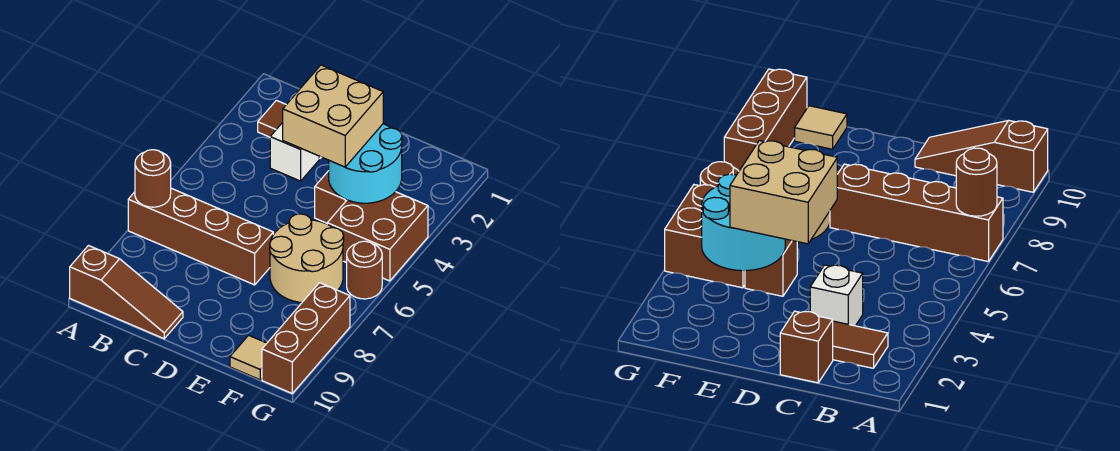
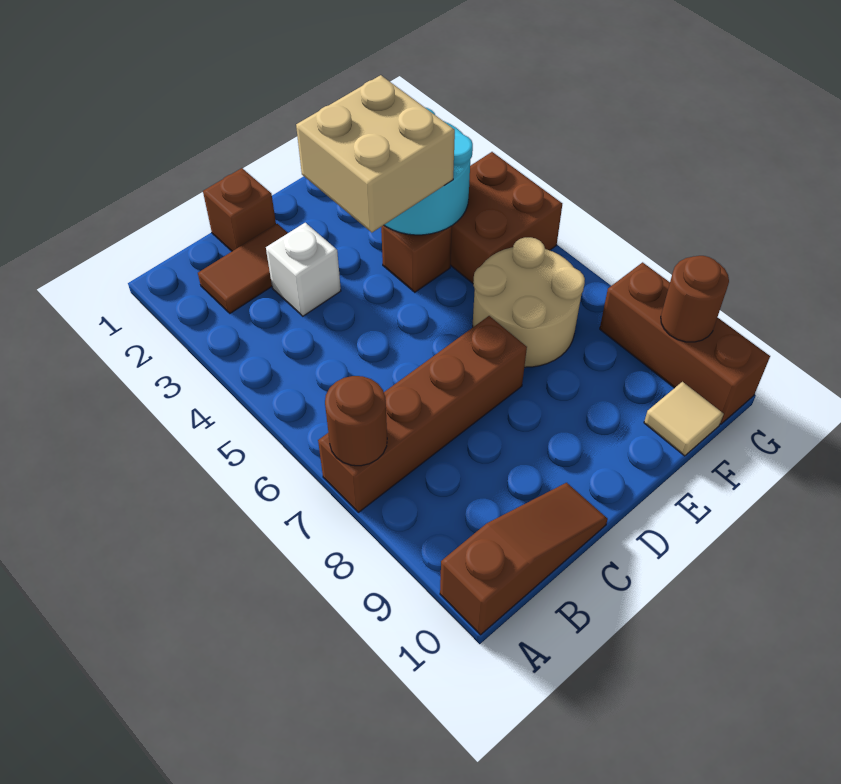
brown round brick G6 level 1 -> brown round brick G9 level 2

